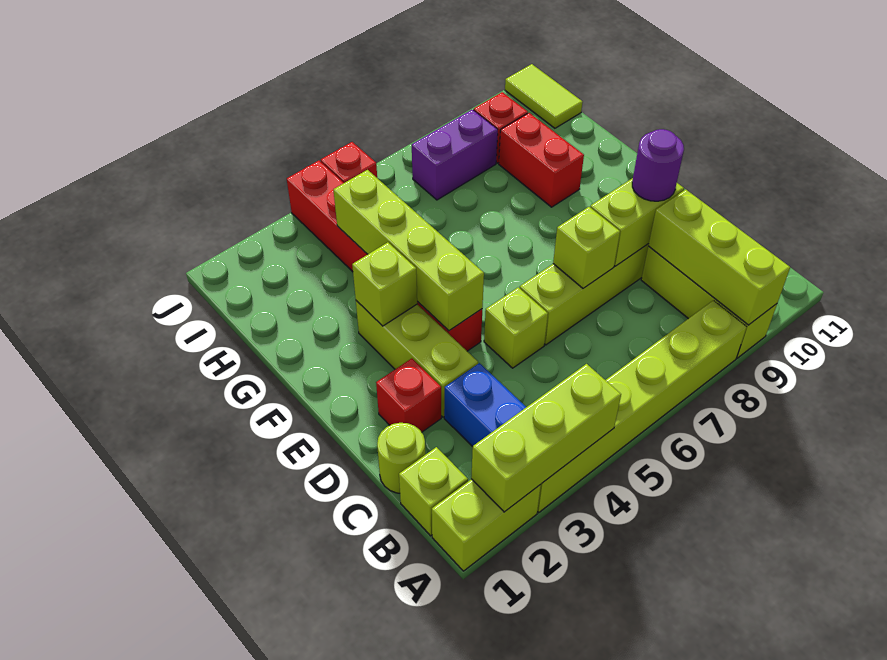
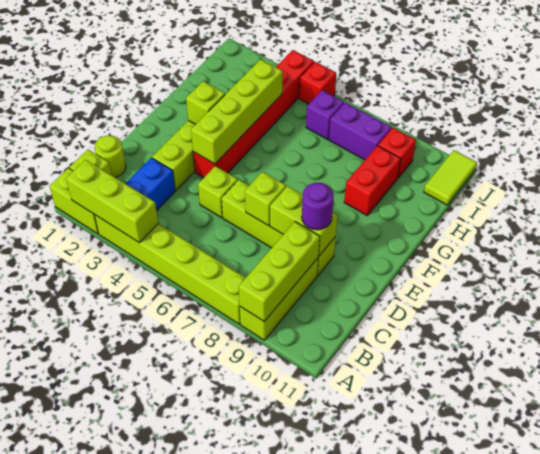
red brick D2 level 1 -> none
none -> purple brick I6 level 1

